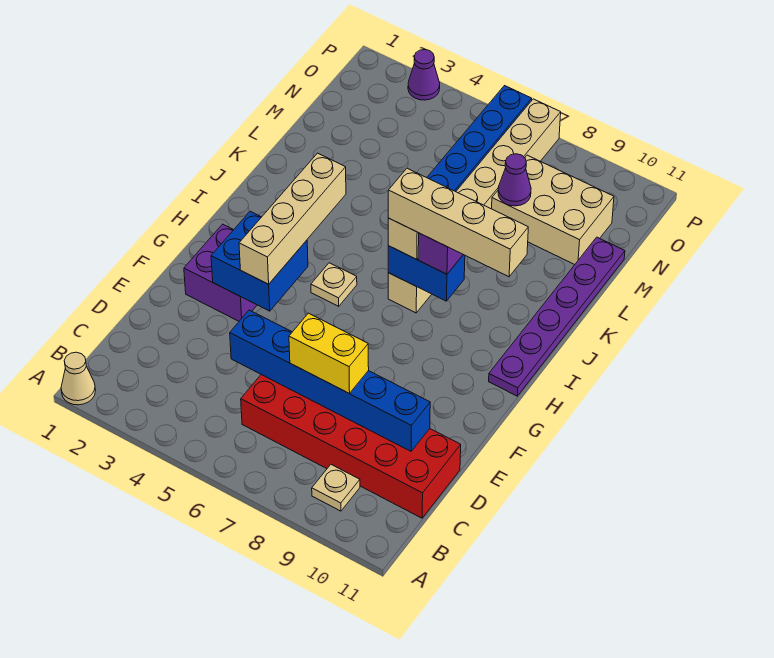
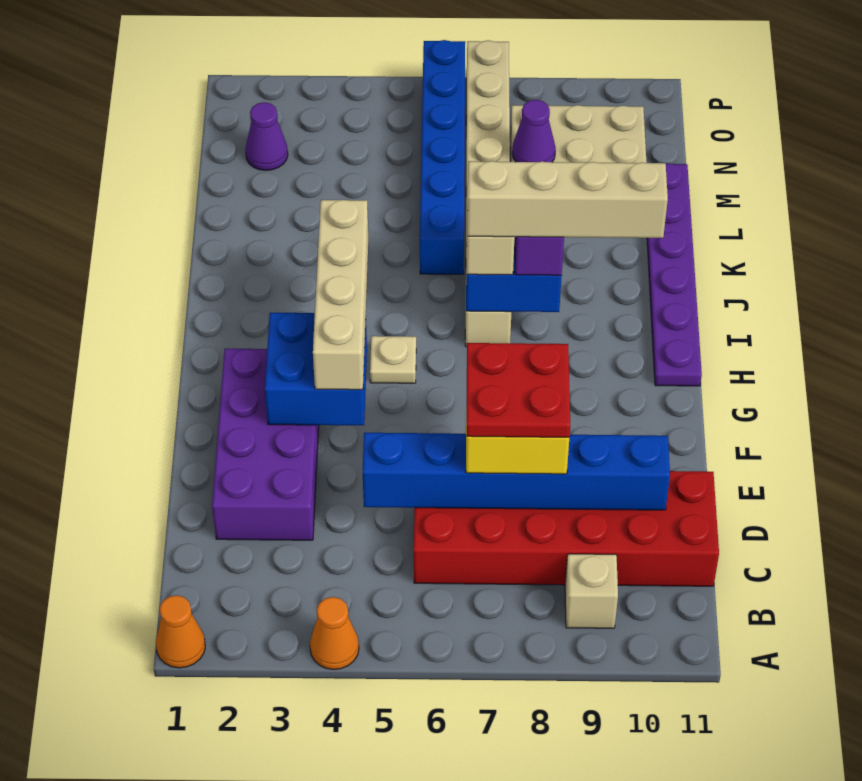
tan cone A1 level 1 -> orange cone A1 level 1
none -> orange cone A4 level 1
tan plate B9 level 1 -> tan brick B9 level 1
none -> red plate D7:E8 level 4
purple brick F2:G3 level 1 -> purple brick D2:G3 level 1
purple cone P3 level 1 -> purple cone N2 level 1

